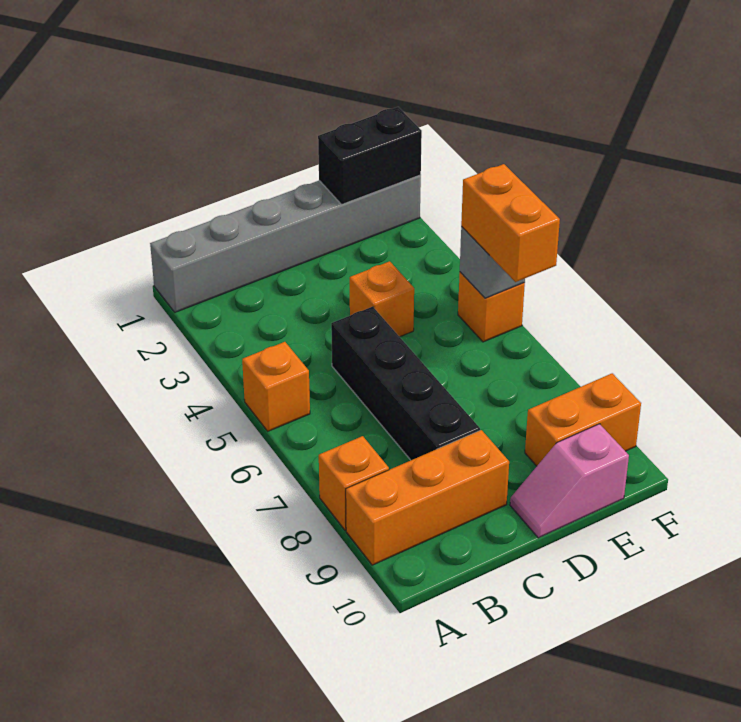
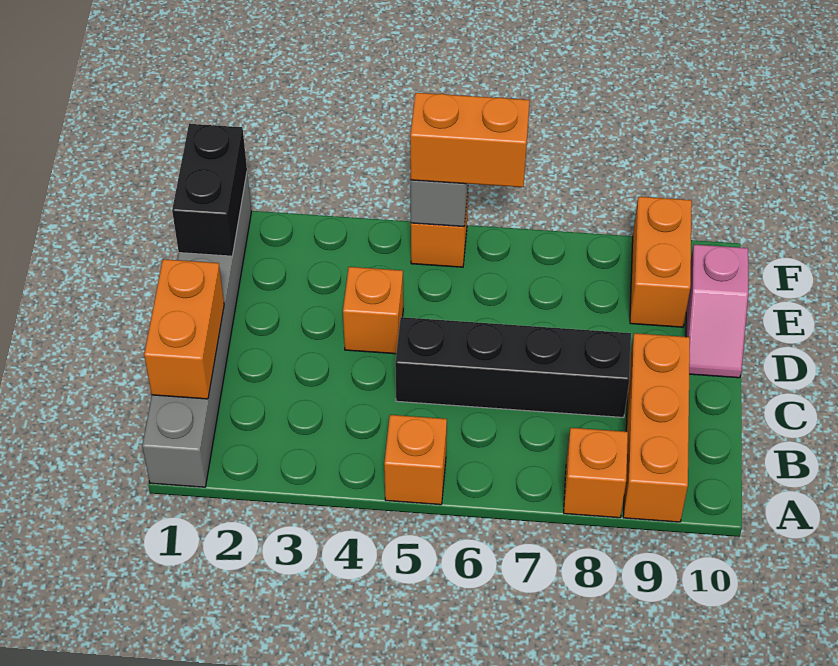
none -> orange brick B1:C1 level 2

